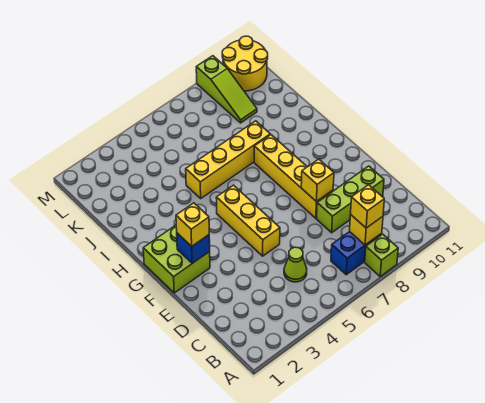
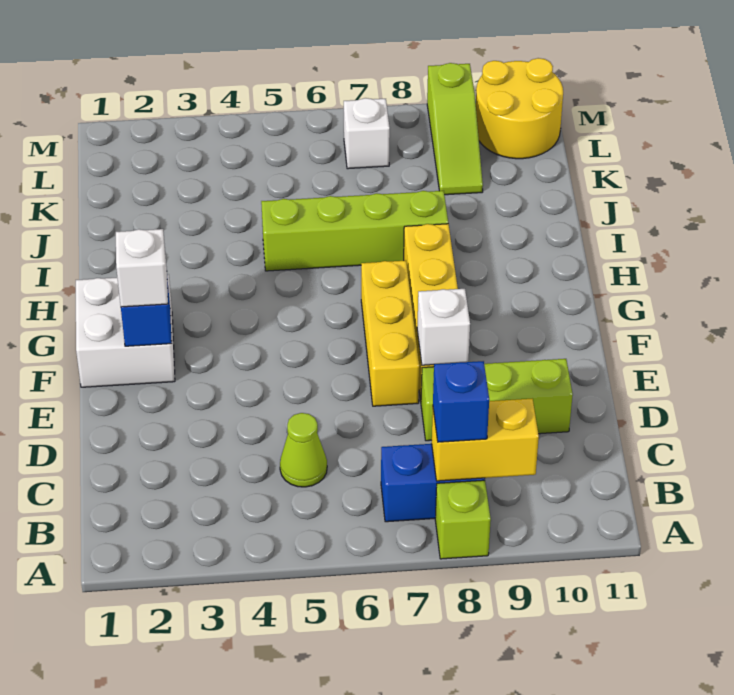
yellow brick B8 level 2 -> yellow brick B8:B9 level 2
yellow brick B8 level 3 -> blue brick B8 level 3
yellow brick E5:G5 level 1 -> yellow brick E7:G7 level 1
yellow brick E8 level 2 -> white brick E8 level 2
lime brick F1:G2 level 1 -> white brick F1:G2 level 1
yellow brick F2 level 3 -> white brick F2 level 3
yellow brick I5:I8 level 1 -> lime brick I5:I8 level 1
none -> white brick L7 level 1

